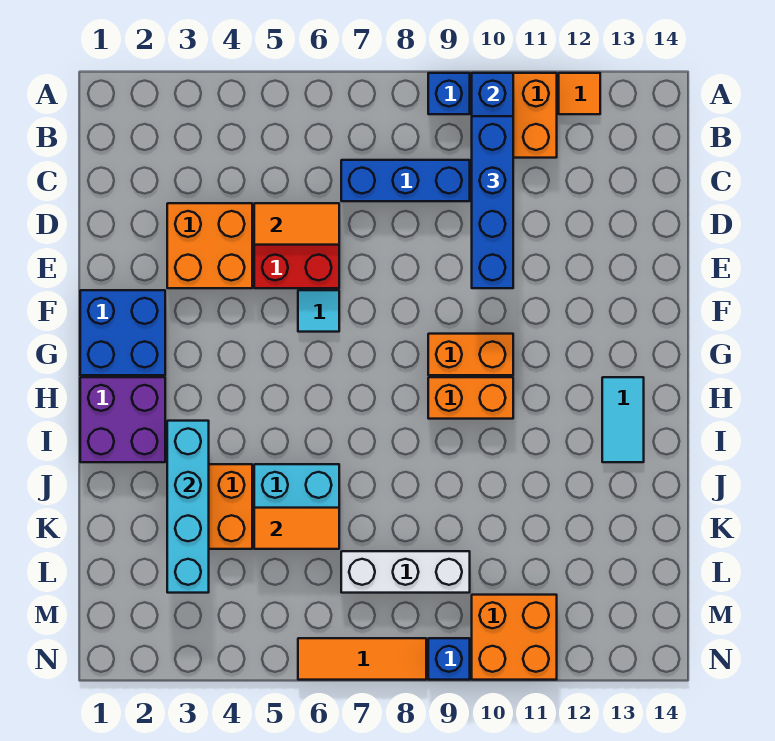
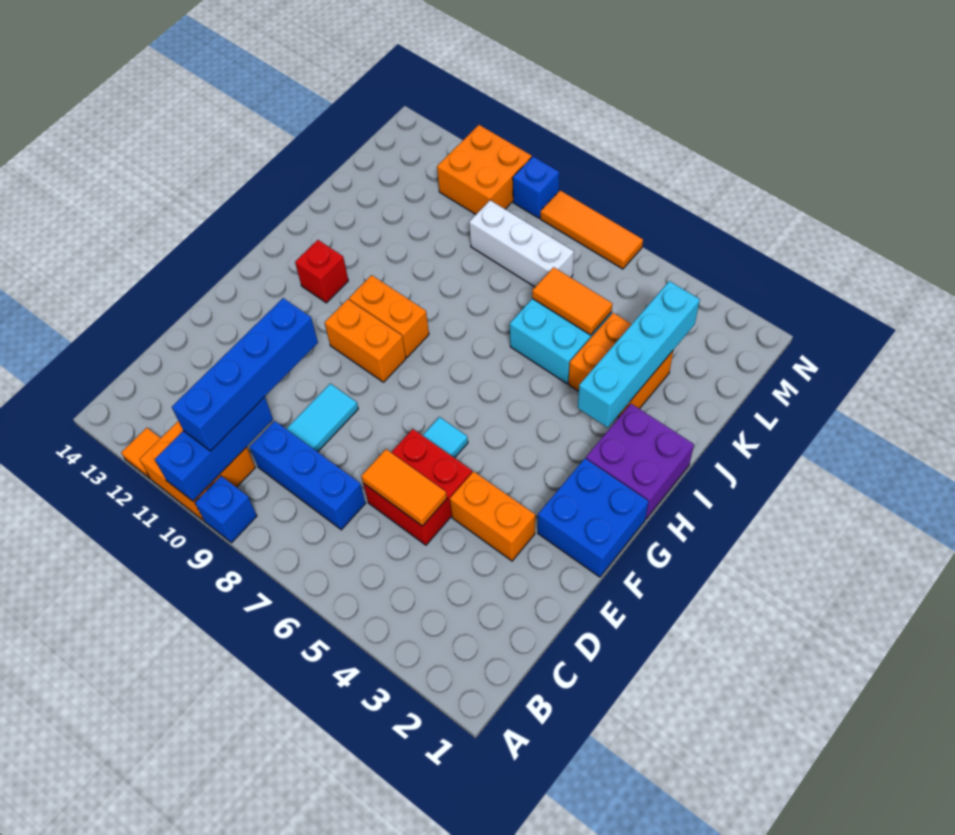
orange brick D3:E4 level 1 -> orange brick E3:E4 level 1
none -> red brick H12 level 1
cyan tile H13:I13 level 1 -> cyan tile D9:E9 level 1

